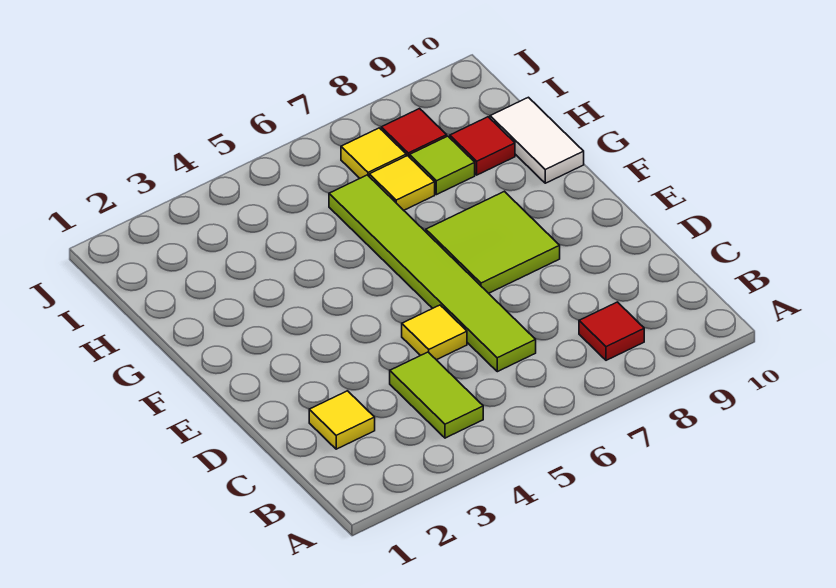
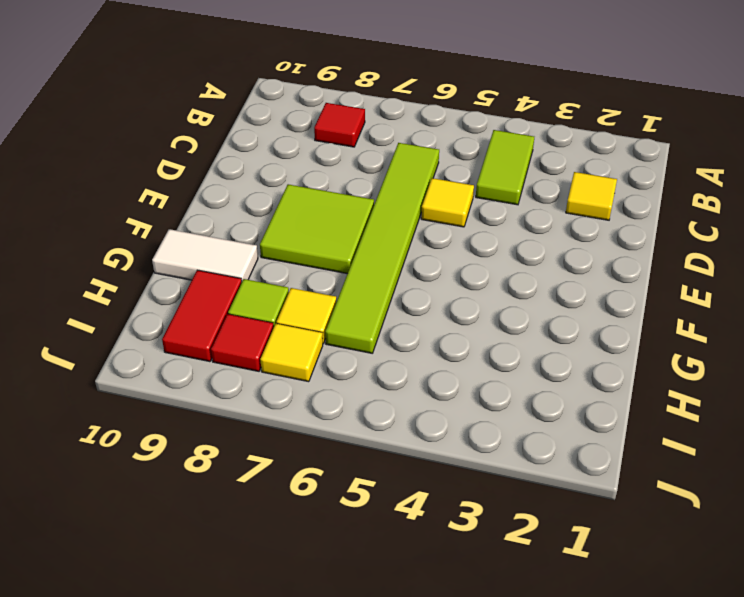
white tile G10:H10 level 1 -> white tile G9:G10 level 1
red tile H9 level 1 -> red tile H9:I9 level 1

